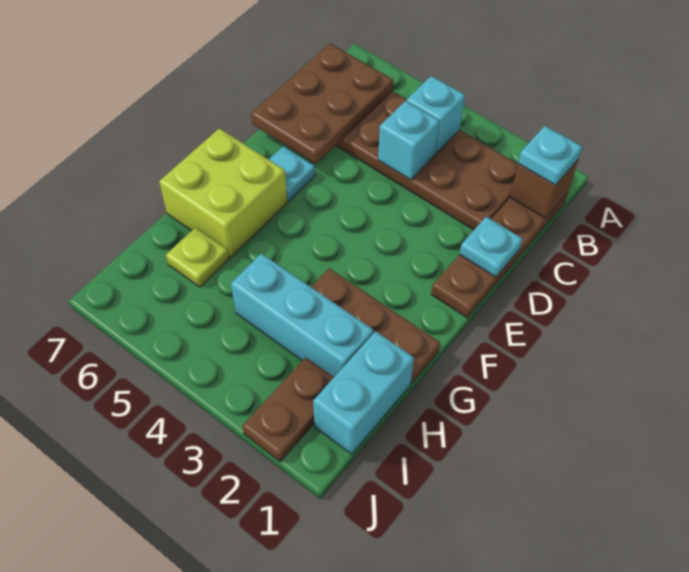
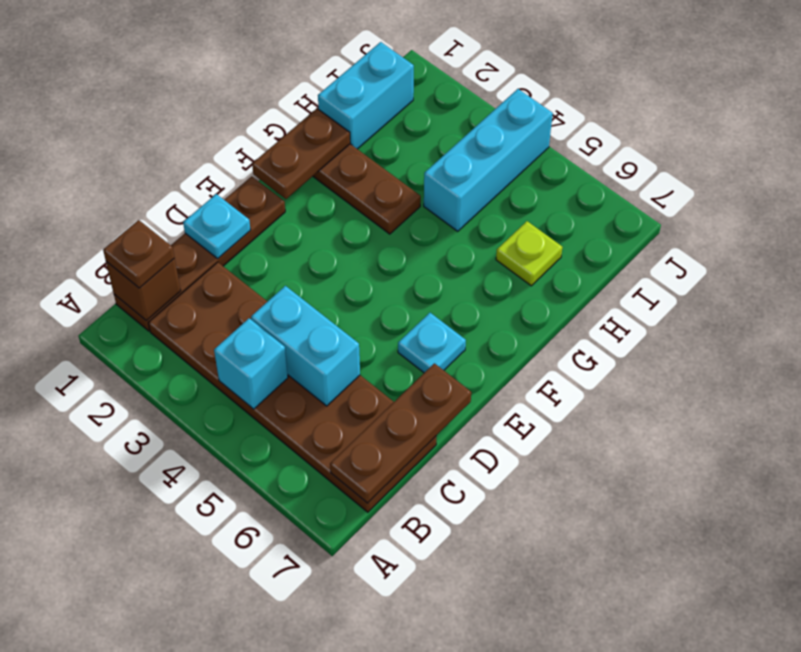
cyan plate B1 level 3 -> brown plate B1 level 3
brown plate B6:D7 level 2 -> brown plate B7:D7 level 2
cyan brick C4 level 2 -> cyan brick C4:C5 level 2
lime brick F6:G7 level 1 -> none
cyan brick H2:H4 level 1 -> cyan brick H4:J4 level 1
brown plate I2:J2 level 1 -> brown plate F1:G1 level 2

